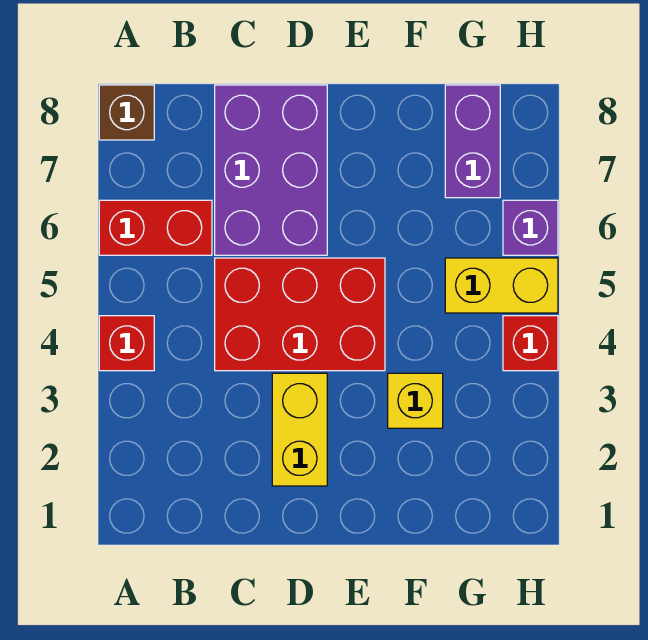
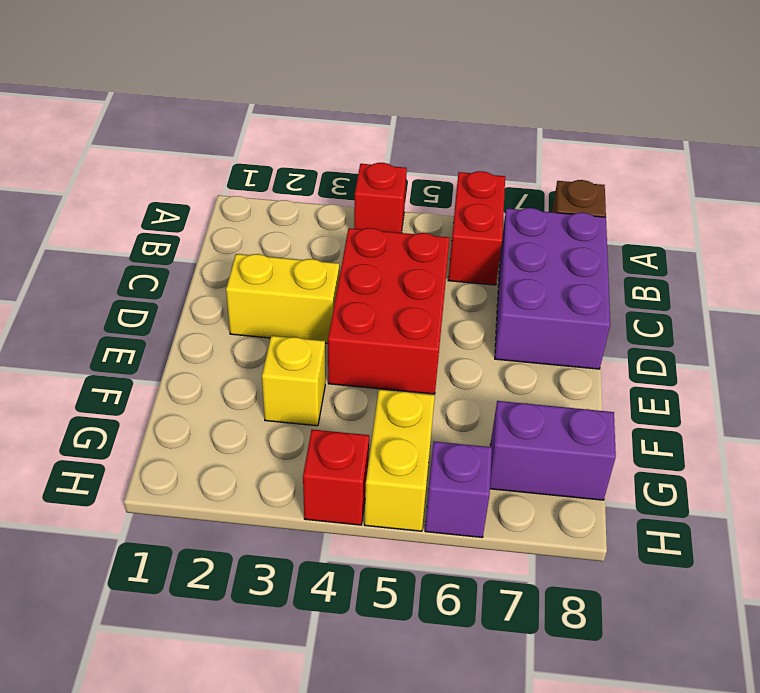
purple brick C6:D8 level 1 -> purple brick B7:D8 level 1

